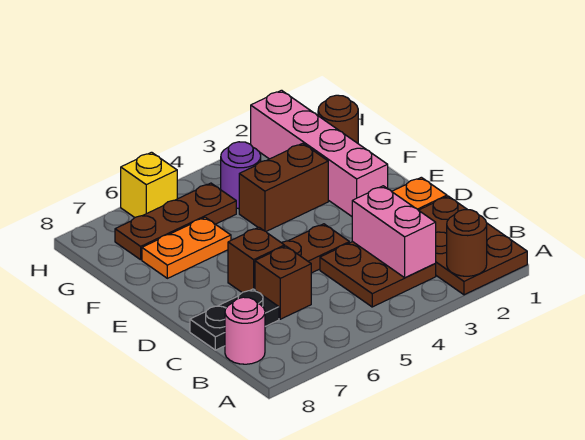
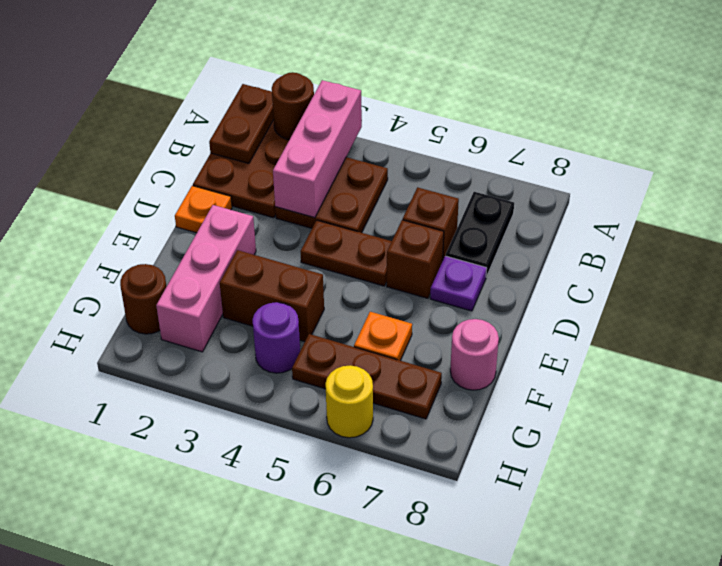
none -> brown plate A1:B1 level 2
pink brick B3:C3 level 2 -> pink brick A3:C3 level 2
pink round brick B8 level 1 -> pink round brick F8 level 1
black plate C7:C8 level 1 -> black plate B7:C7 level 1
none -> purple plate D7 level 1
pink brick E2:H2 level 1 -> pink brick E2:G2 level 1
orange plate F6:F7 level 1 -> orange plate F6 level 1
yellow brick H6 level 1 -> yellow round brick H6 level 1

